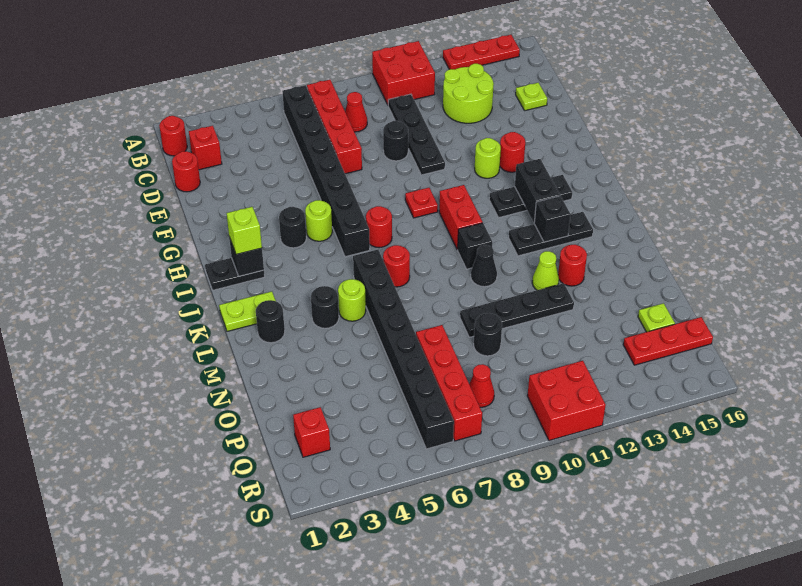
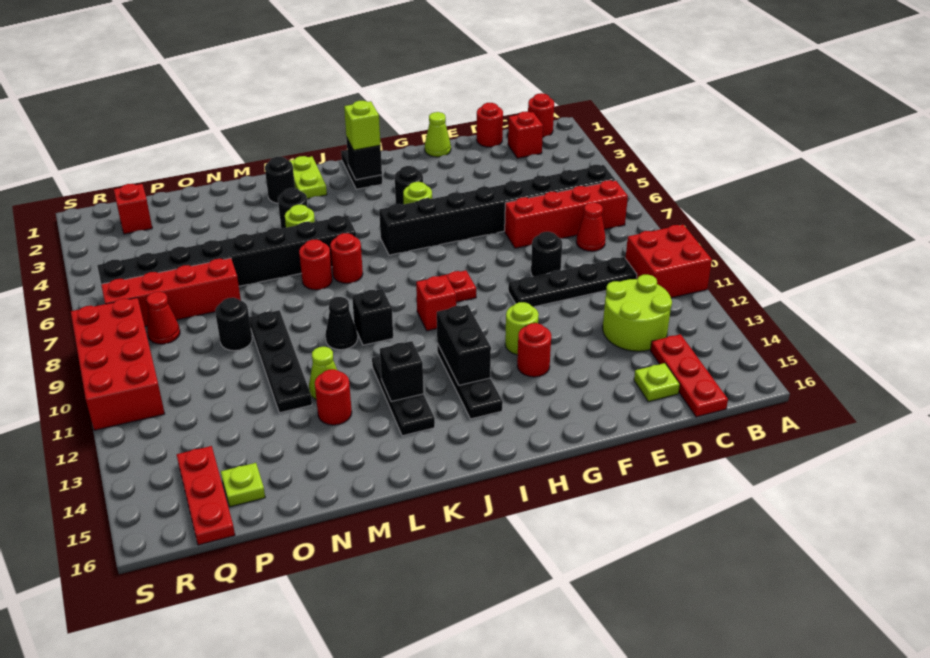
red plate A13:A15 level 1 -> red plate C14:C16 level 1
none -> lime cone F1 level 1
red round brick I7 level 1 -> red round brick L7 level 1
red brick I10:J10 level 1 -> red brick I10 level 1
black brick I13:J13 level 2 -> black brick I12:I13 level 2
red brick R10:S11 level 1 -> red brick R8:S11 level 1

